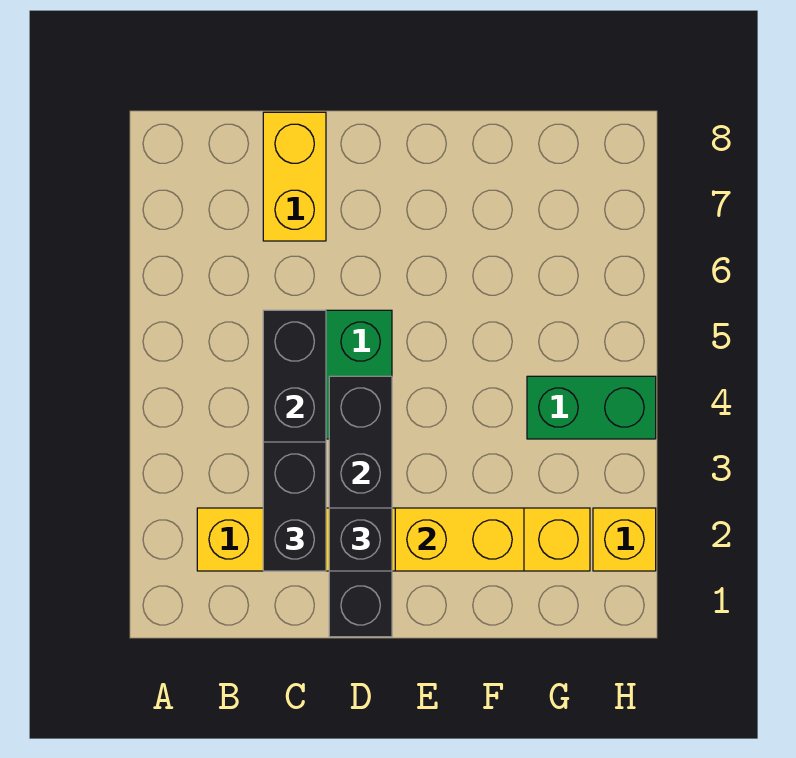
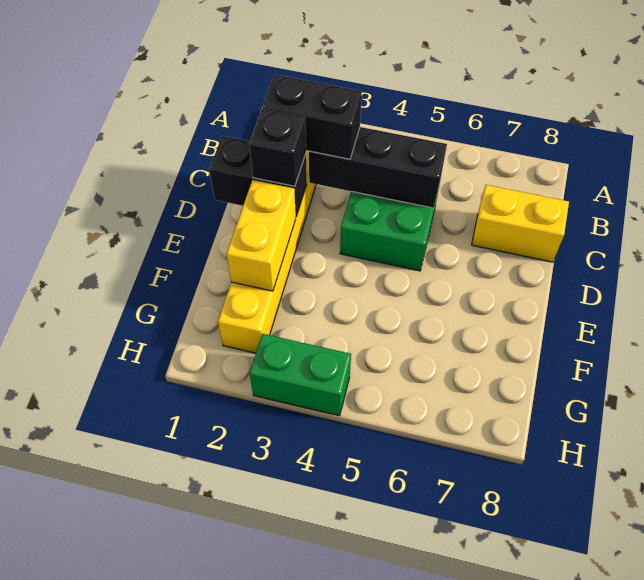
black brick D1:D4 level 2 -> black brick D1:D2 level 2
green brick G4:H4 level 1 -> green brick H3:H4 level 1
yellow brick H2 level 1 -> none

